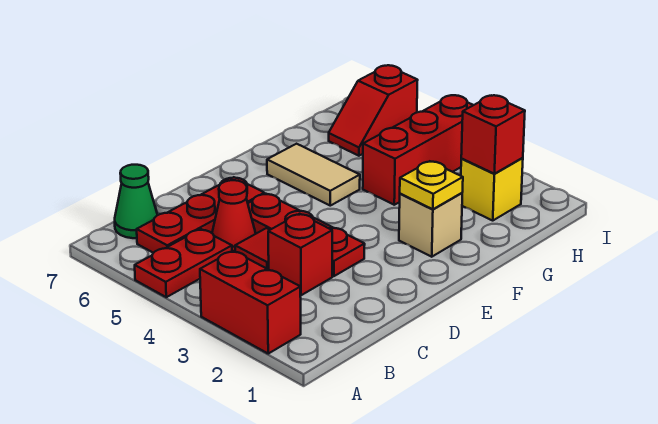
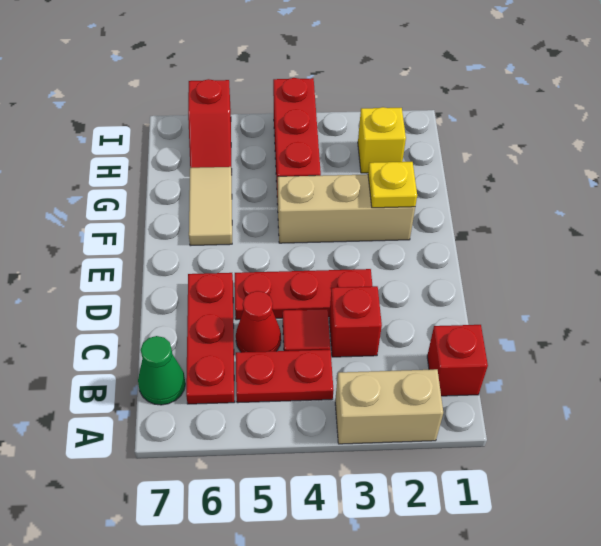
red brick A2:A3 level 1 -> tan brick A2:A3 level 1
red plate A5:B5 level 1 -> red plate B4:B5 level 1
tan brick F2 level 1 -> tan brick F2:F4 level 1
tan tile F5:F6 level 1 -> tan tile F6:G6 level 1
red brick H2 level 2 -> red brick B1 level 1

